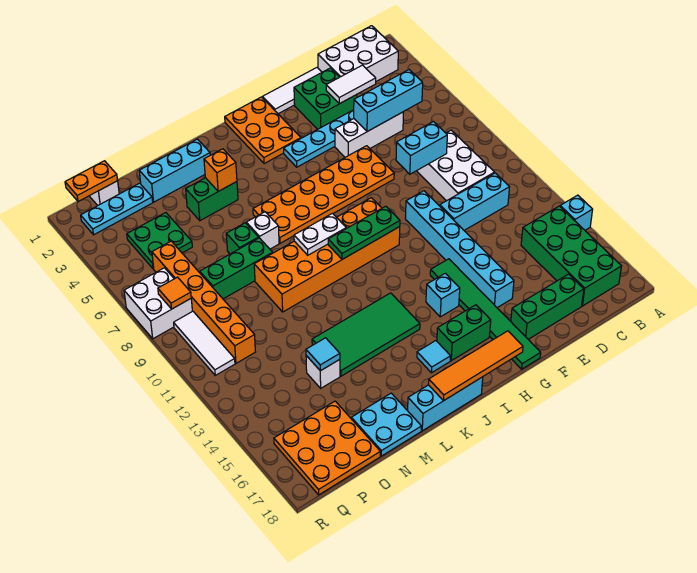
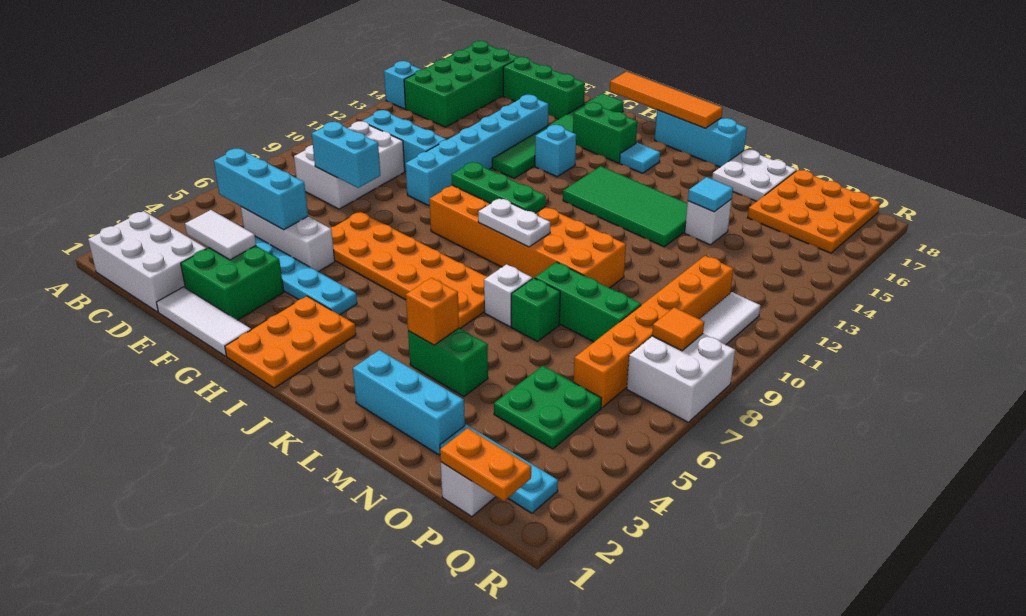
cyan plate M17:N18 level 1 -> white plate M17:N18 level 1

